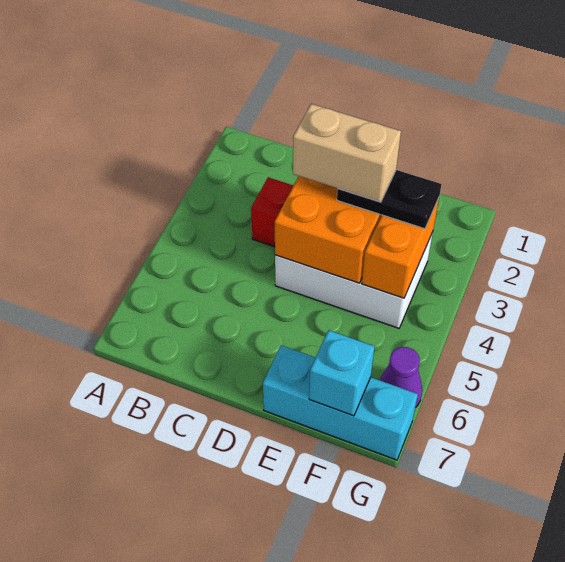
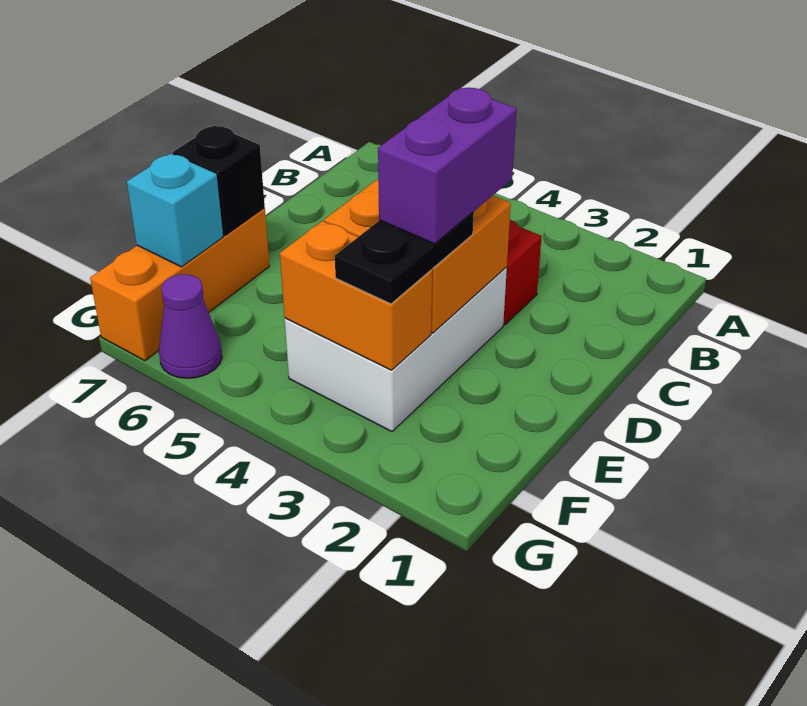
tan brick D3:E3 level 4 -> purple brick D3:E3 level 4
cyan brick E7:G7 level 1 -> orange brick E7:G7 level 1
none -> black brick E7 level 2

